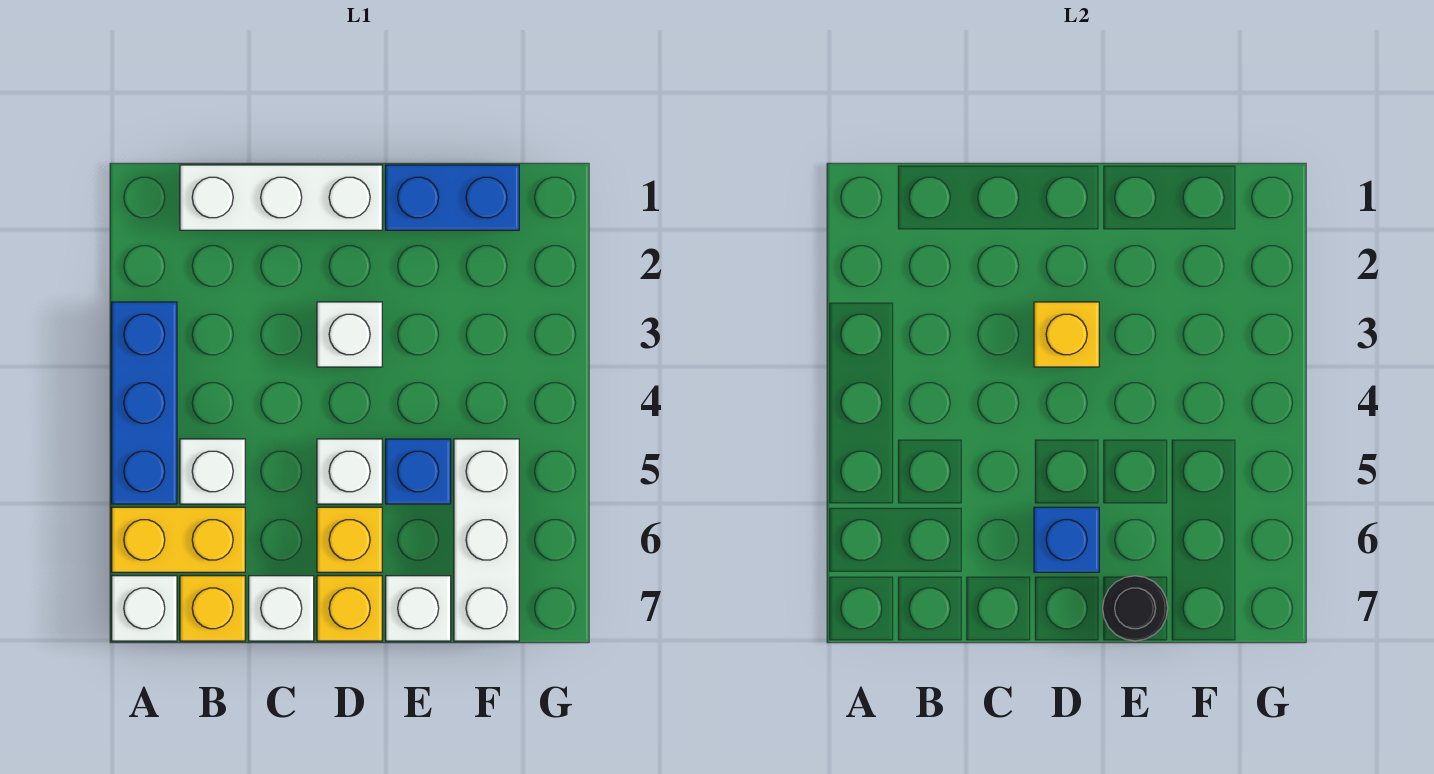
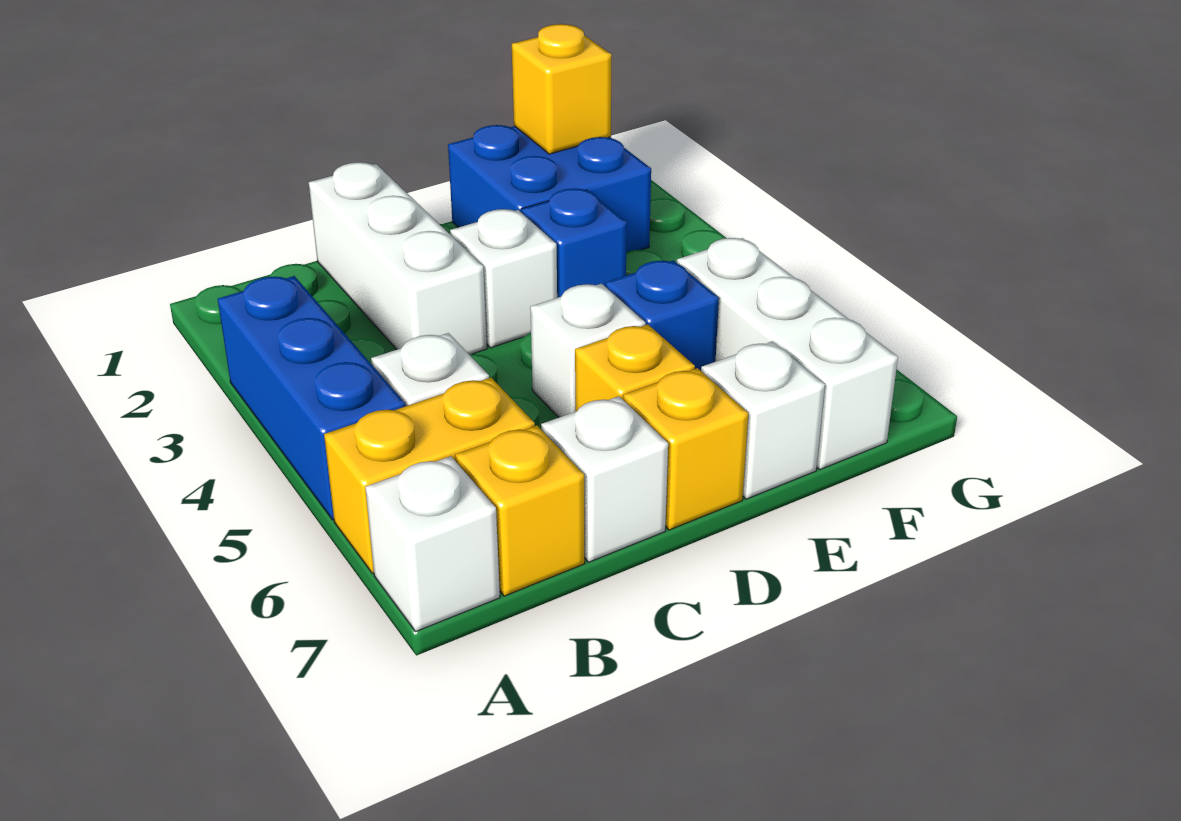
white brick B1:D1 level 1 -> white brick C1:C3 level 1
yellow brick D3 level 2 -> yellow brick F1 level 2
blue brick D6 level 2 -> blue brick E3 level 1
blue brick E1:F1 level 1 -> blue brick E1:F2 level 1
black round brick E7 level 2 -> none

